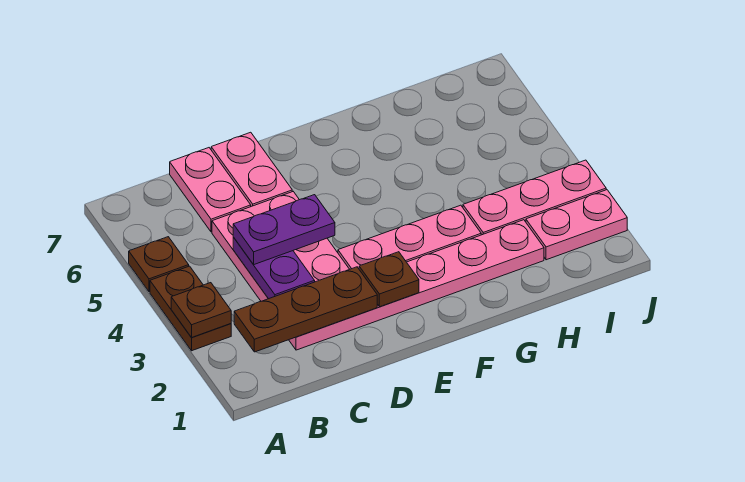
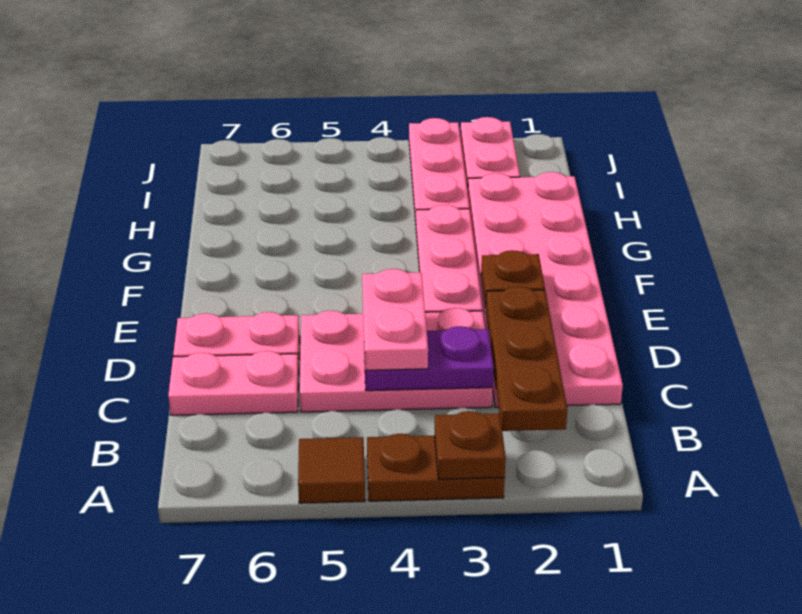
brown plate A5 level 1 -> brown tile A5 level 1
pink plate C2:H2 level 1 -> pink plate C1:H2 level 1
purple plate C4:D4 level 3 -> pink plate C4:D4 level 3

